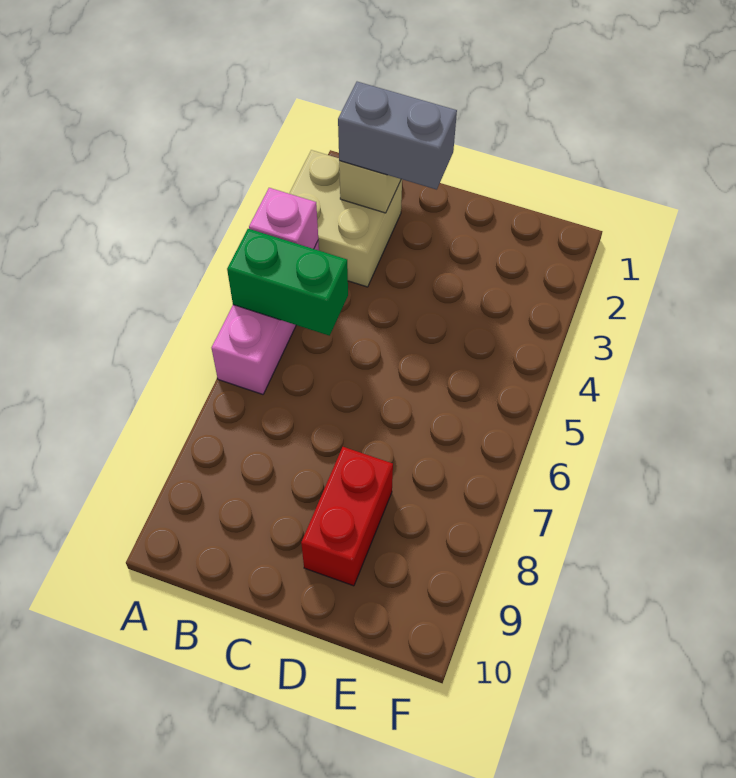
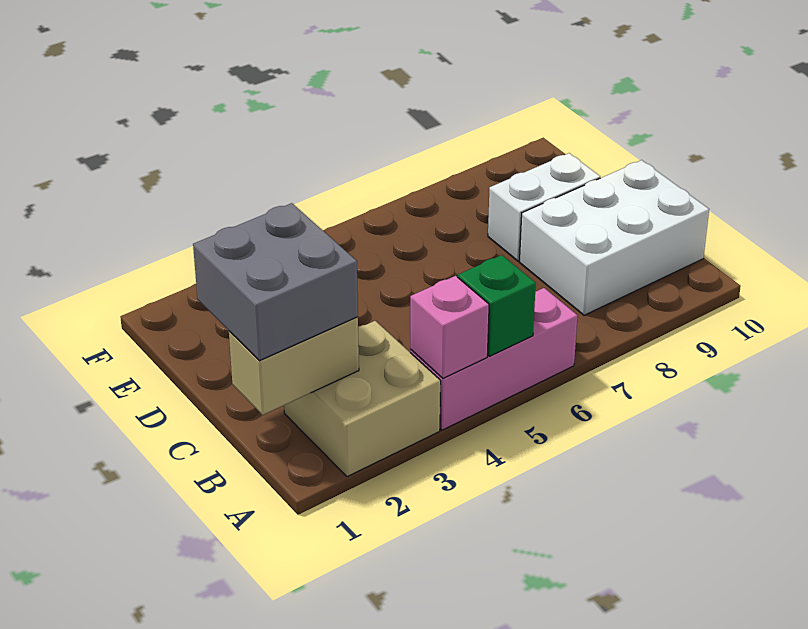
green brick A5:B5 level 2 -> green brick A5 level 2
grey brick B2:C2 level 3 -> grey brick B1:C2 level 3
none -> white brick B8:C10 level 1
red brick D8:D9 level 1 -> white brick D8:D9 level 1

